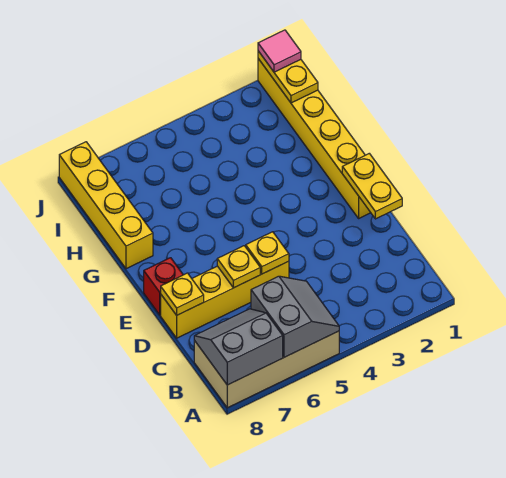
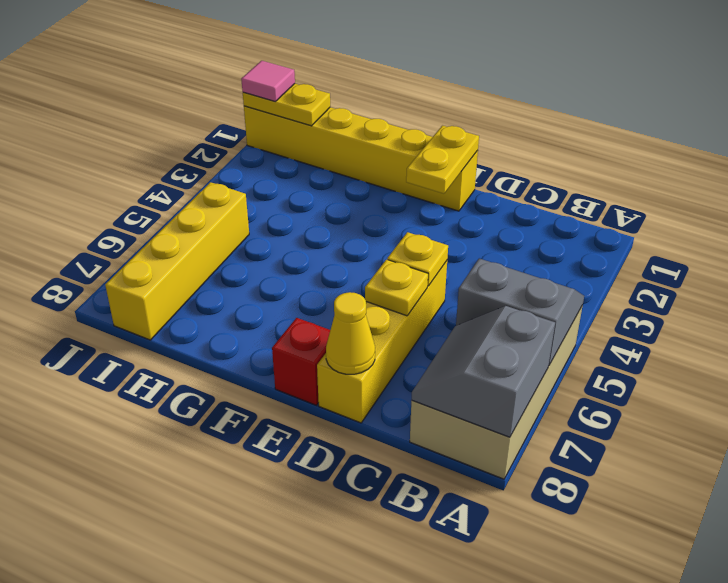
yellow plate D1:E1 level 2 -> yellow plate E1:E2 level 2
yellow plate D8 level 2 -> yellow cone D8 level 2
yellow brick G8:J8 level 1 -> yellow brick I5:I8 level 1

